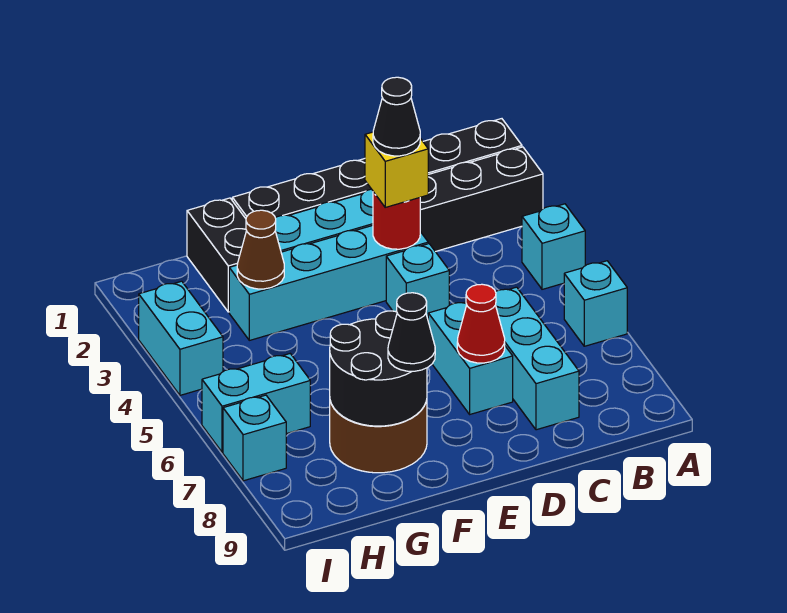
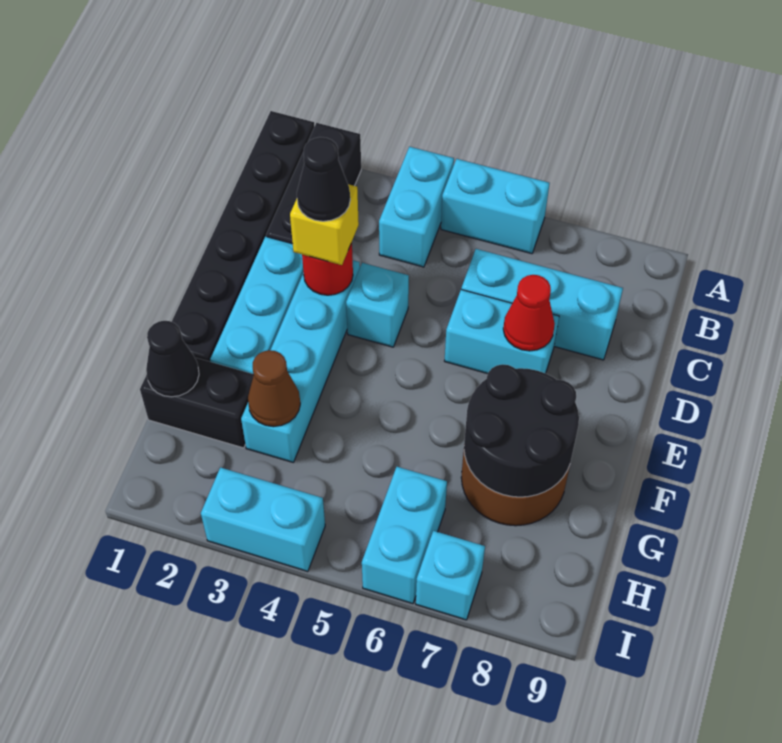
cyan brick A4 level 1 -> cyan brick A4:B4 level 1
cyan brick A6 level 1 -> cyan brick A5:A6 level 1
black cone F8 level 3 -> black cone G1 level 2

